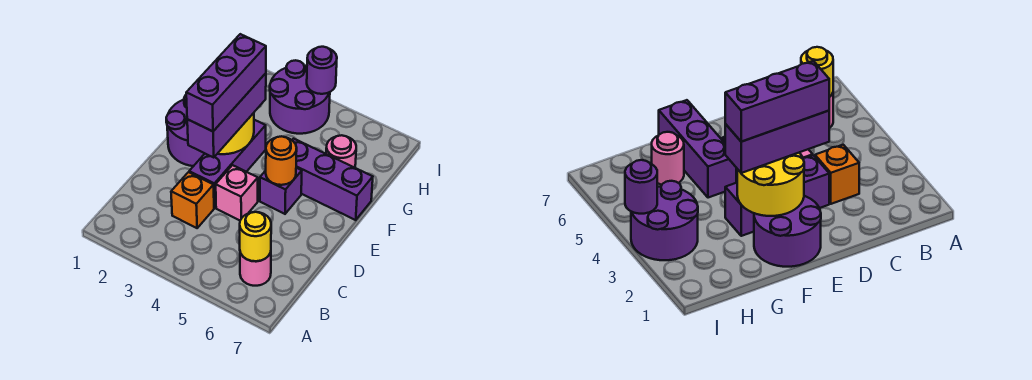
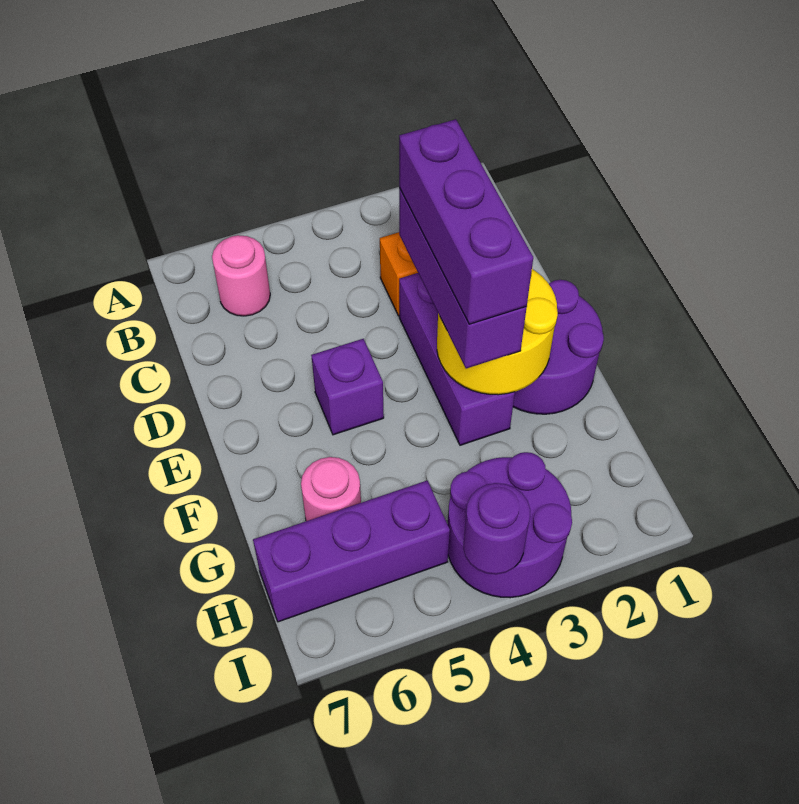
yellow round brick B6 level 2 -> none
pink brick D4 level 1 -> none
orange round brick E5 level 2 -> none
purple brick F5:F7 level 1 -> purple brick H5:H7 level 1

